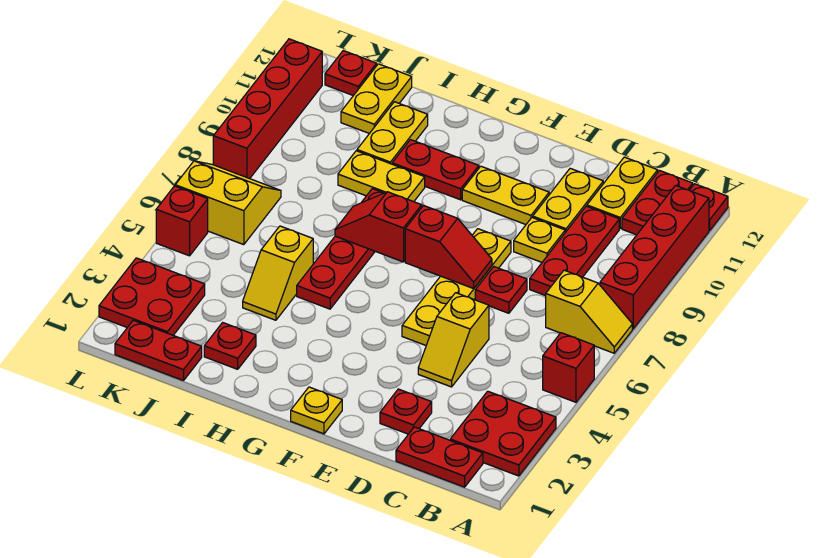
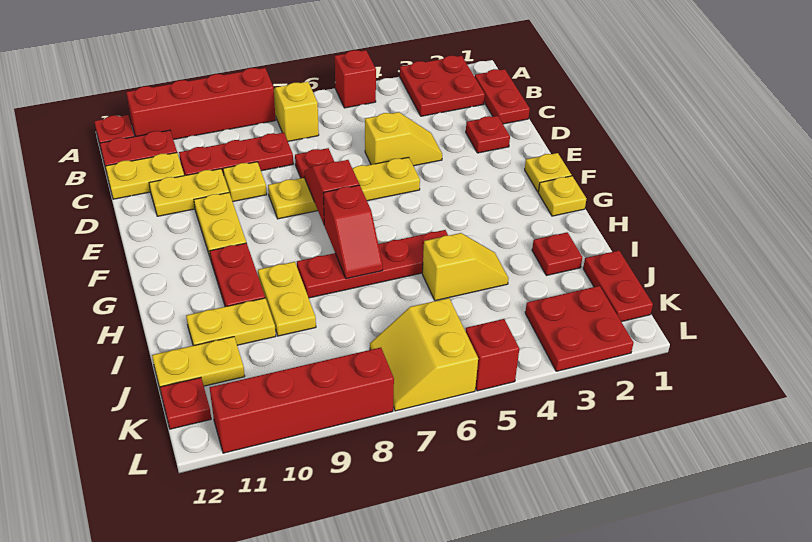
none -> yellow plate G1 level 1

